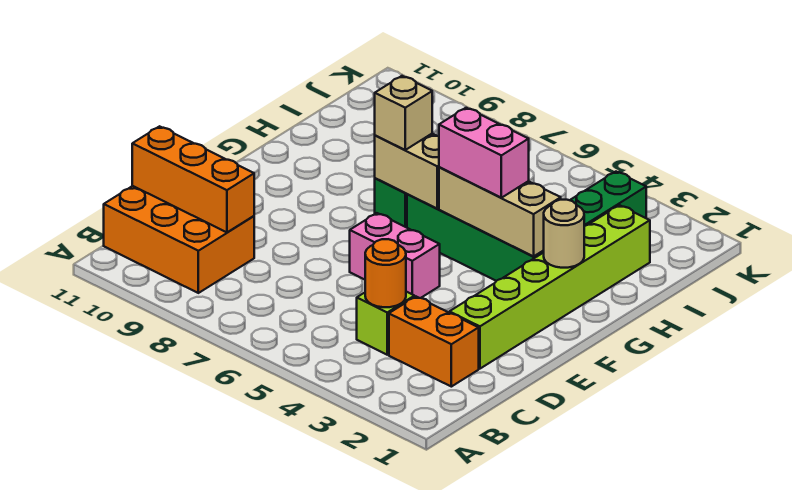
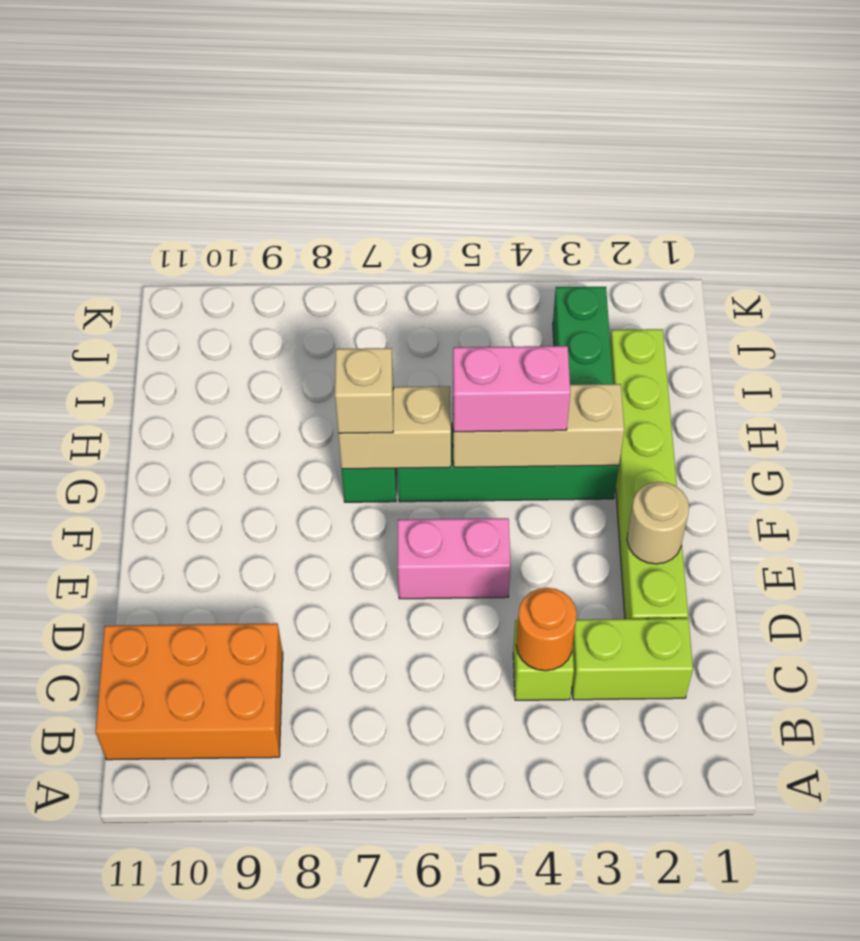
orange brick C2:C3 level 1 -> lime brick C2:C3 level 1
orange brick C9:C11 level 2 -> none
tan round brick G2 level 2 -> tan round brick E2 level 2

